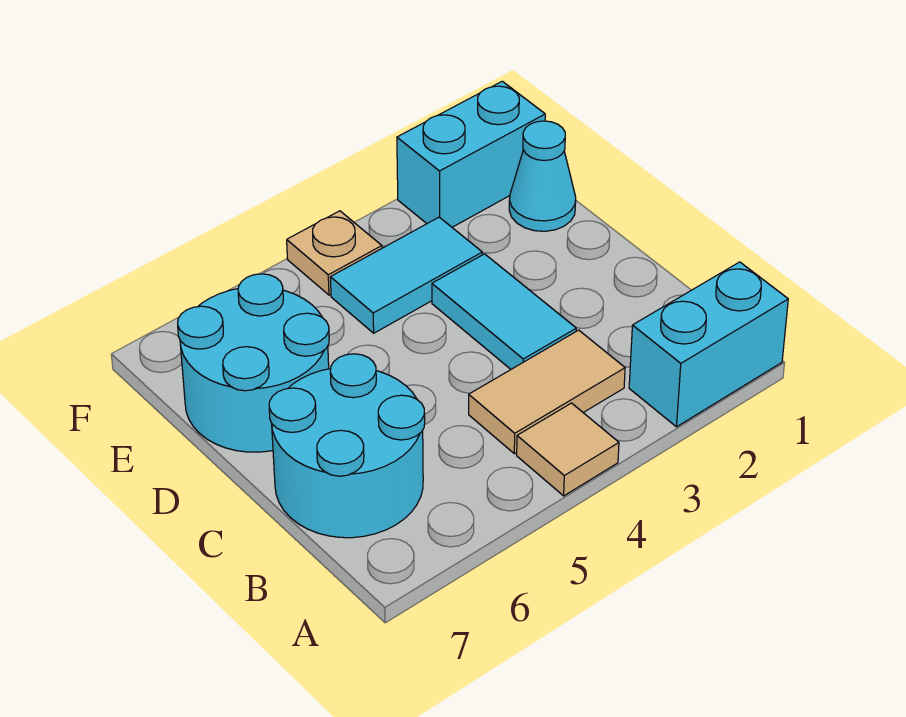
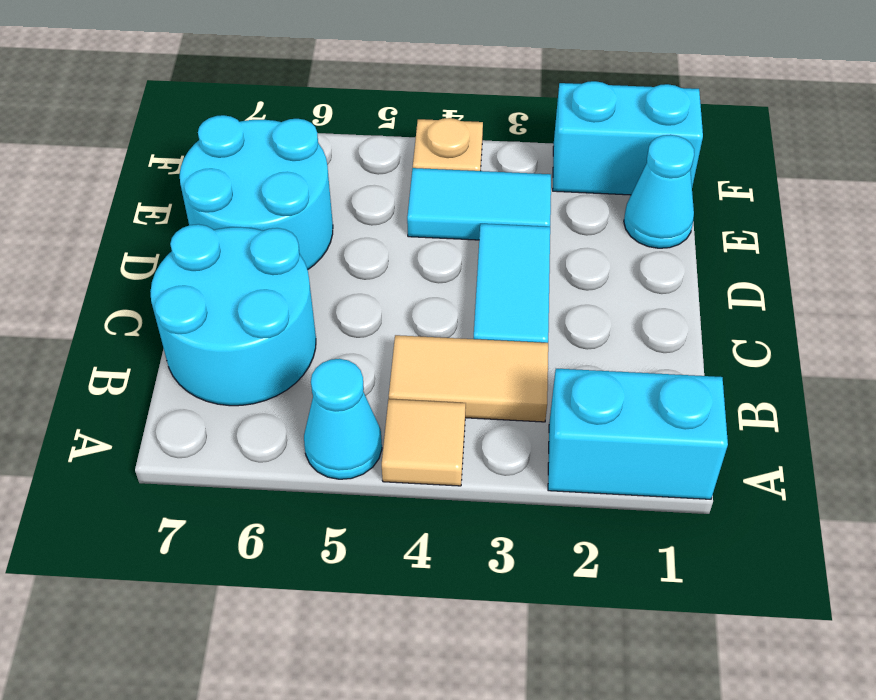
none -> cyan cone A5 level 1

